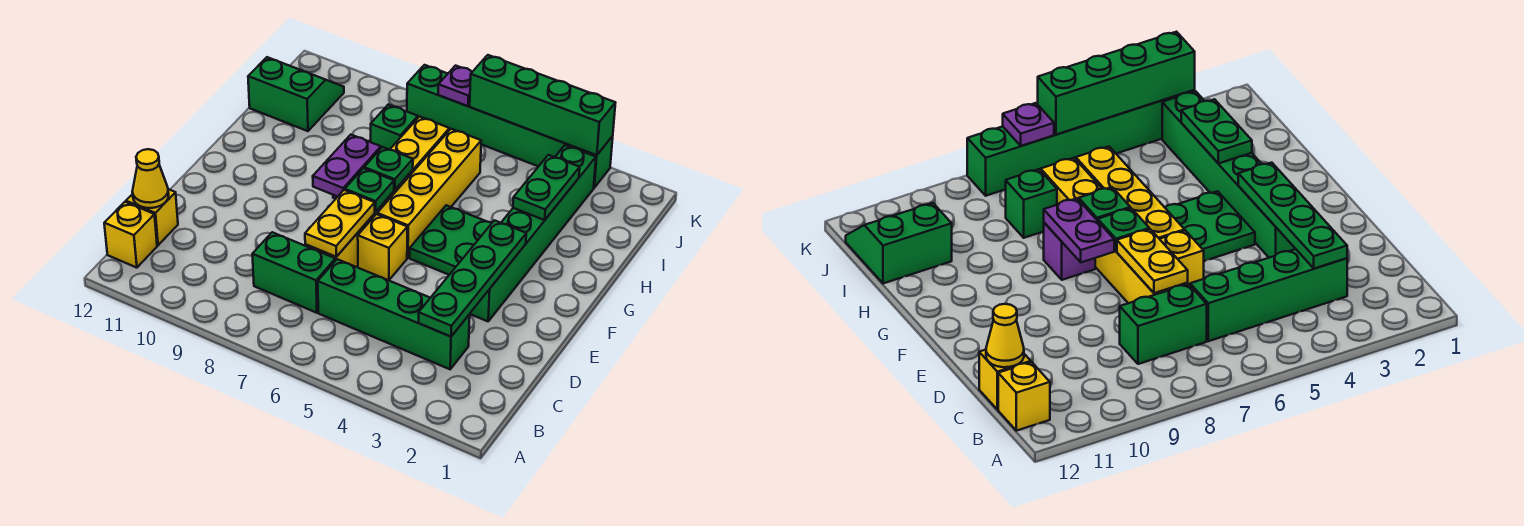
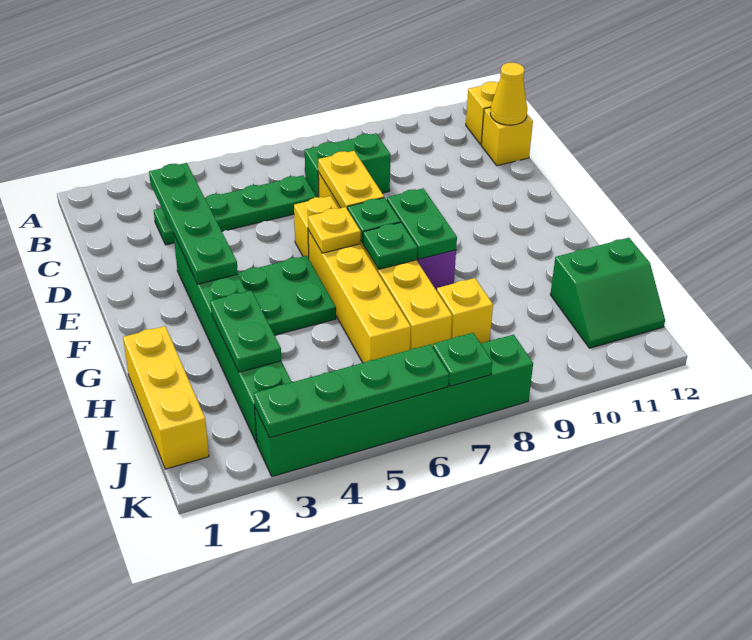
green brick C3:C6 level 1 -> green plate C3:C6 level 1
none -> yellow plate F6 level 2
purple plate F8:G8 level 2 -> green plate F8:G8 level 2
none -> yellow brick H1:J1 level 1
green brick I8 level 1 -> yellow brick I8 level 1
green brick K3:K6 level 2 -> green plate K3:K6 level 2
purple plate K7 level 2 -> green plate K7 level 2

